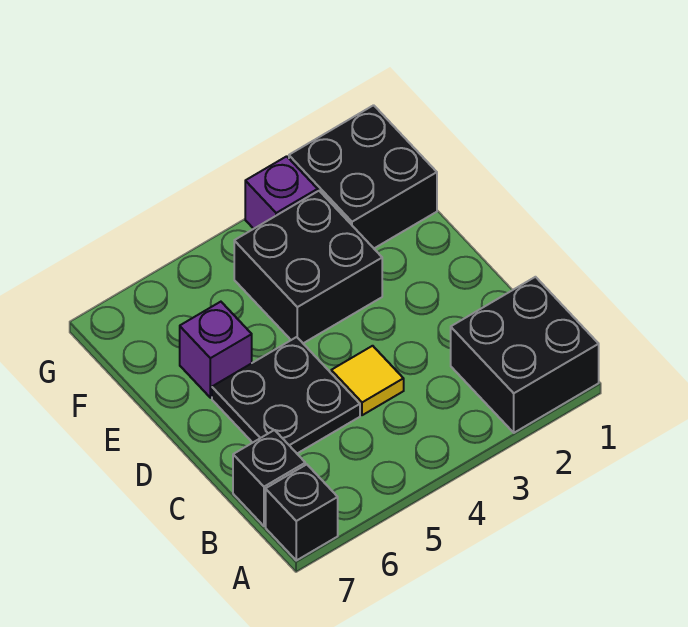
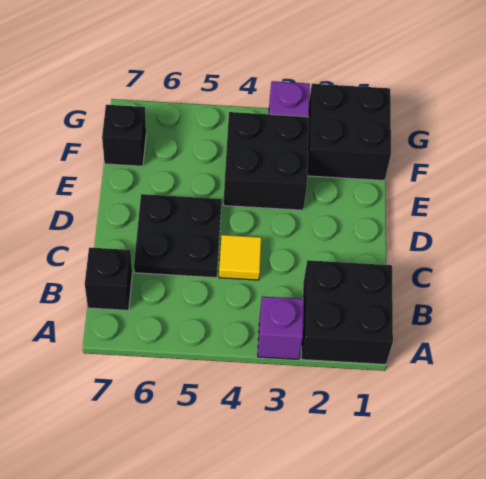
black brick A7 level 1 -> black brick F7 level 1
purple brick E6 level 1 -> purple brick A3 level 1

